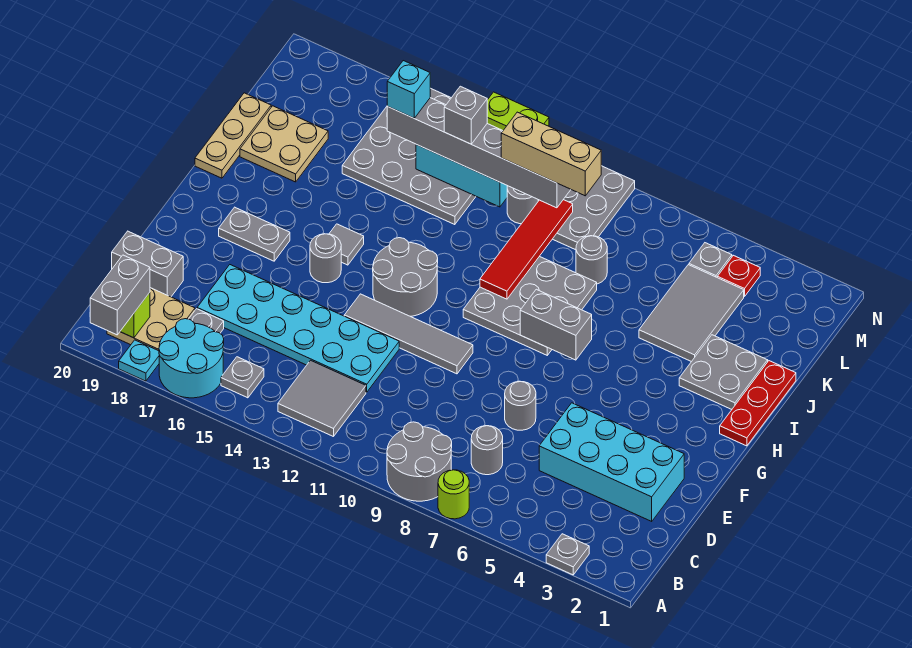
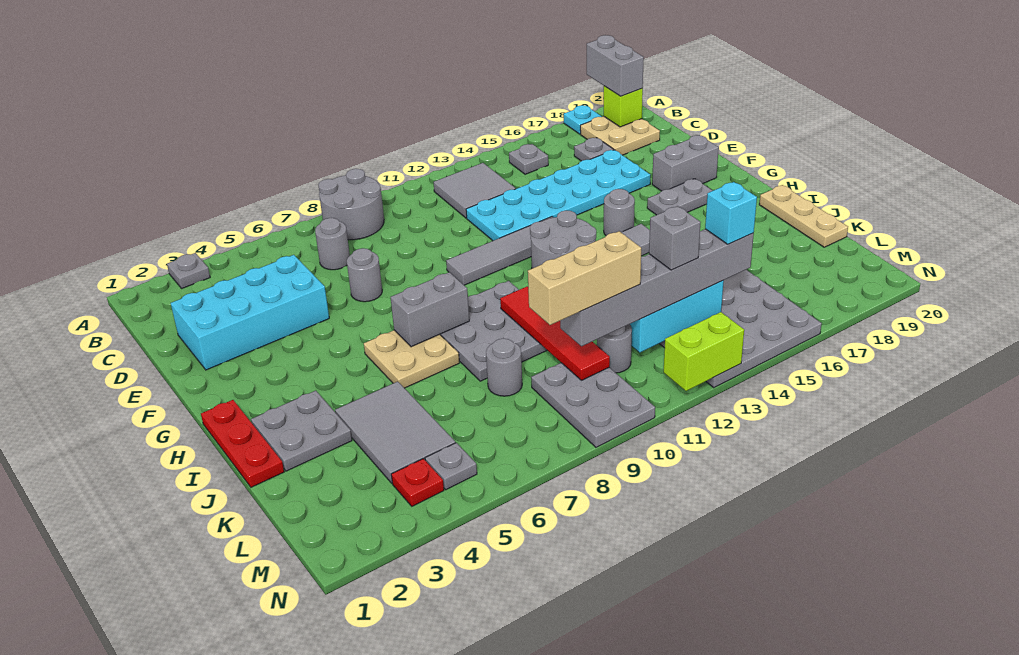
lime round brick A7 level 1 -> none
cyan round brick A16:B17 level 1 -> none
grey brick D19:D20 level 1 -> grey brick F18:F19 level 1
tan plate J18:K19 level 1 -> tan plate H6:I7 level 1

